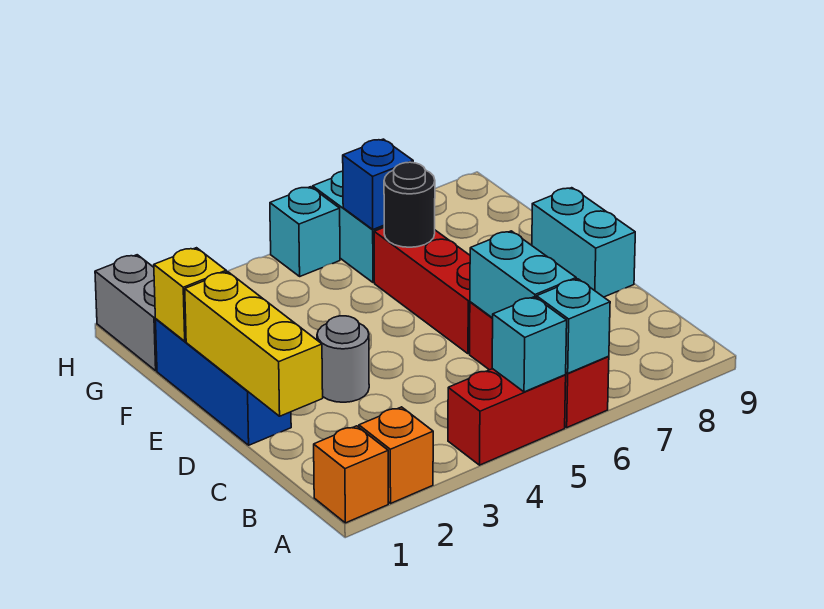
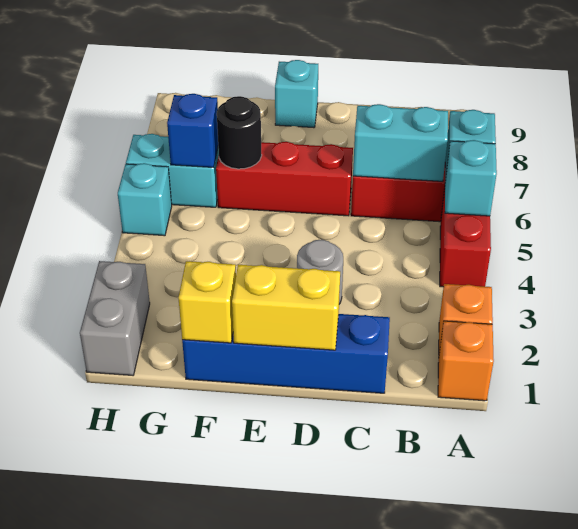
yellow brick C1:E1 level 2 -> yellow brick D1:E1 level 2
blue brick D1:F1 level 1 -> blue brick C1:F1 level 1
cyan brick D9:E9 level 1 -> cyan brick E9 level 1
grey brick G1:H1 level 1 -> grey brick H1:H2 level 1

